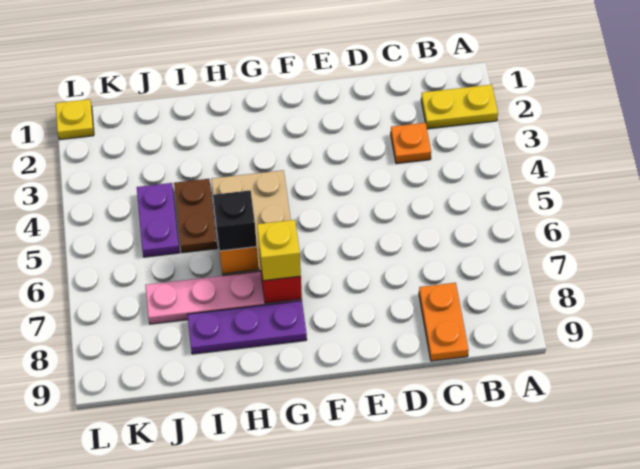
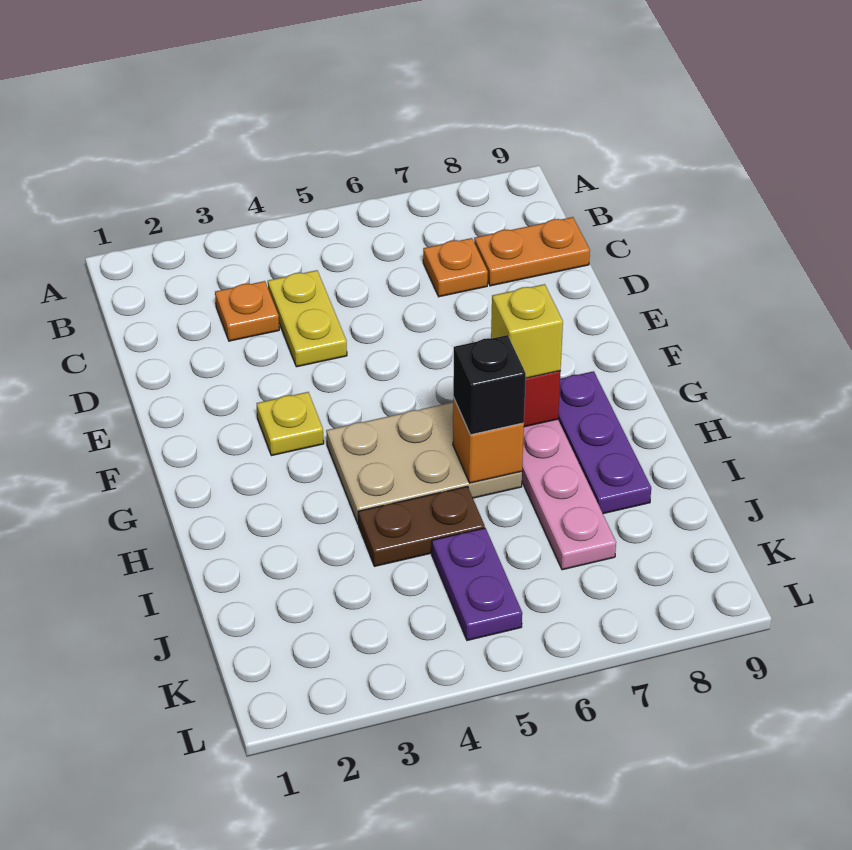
yellow plate A2:B2 level 1 -> yellow plate C4:D4 level 1
none -> orange plate C7 level 1
purple plate J4:J5 level 1 -> purple plate J5:K5 level 1
yellow plate L1 level 1 -> yellow plate F3 level 1

